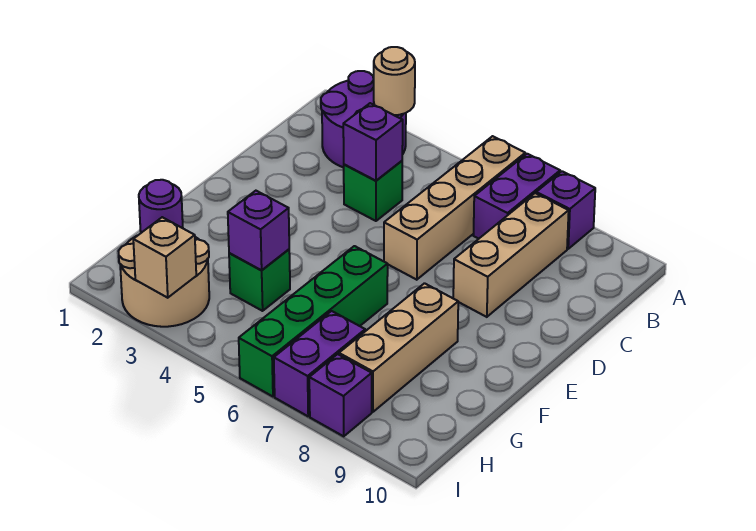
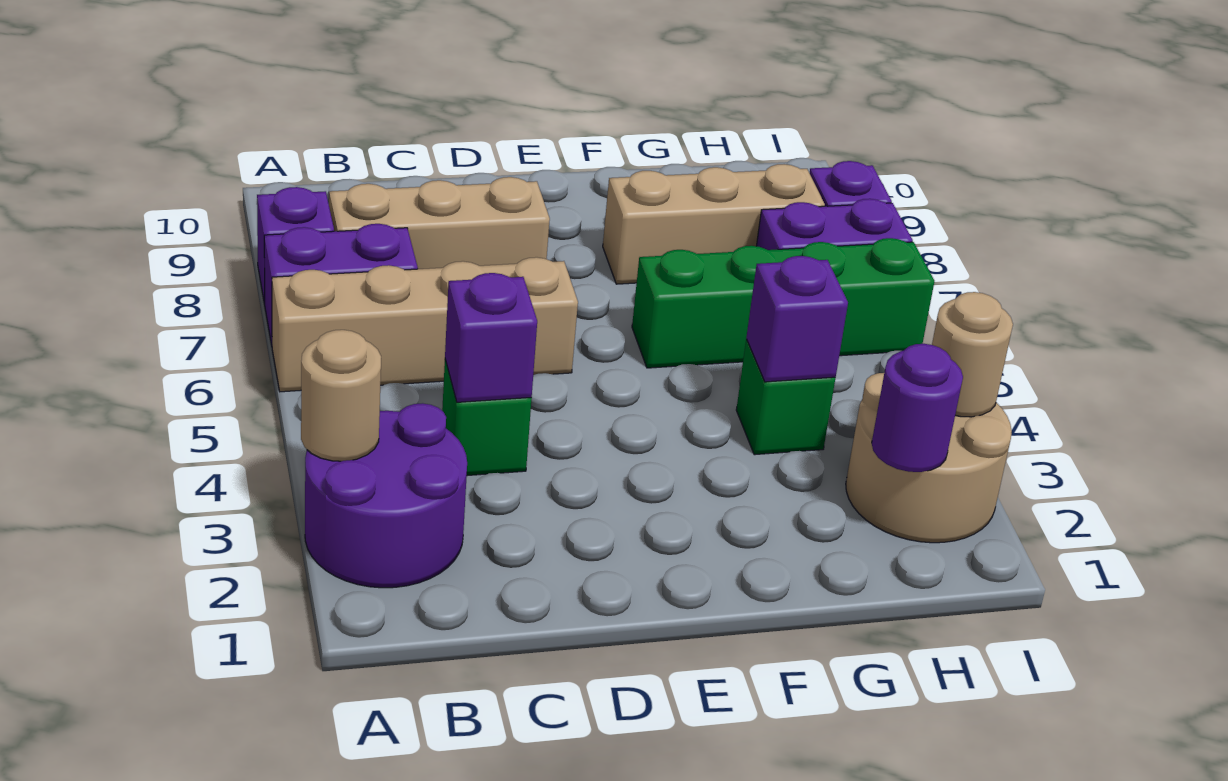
tan brick I3 level 2 -> tan round brick I3 level 2

